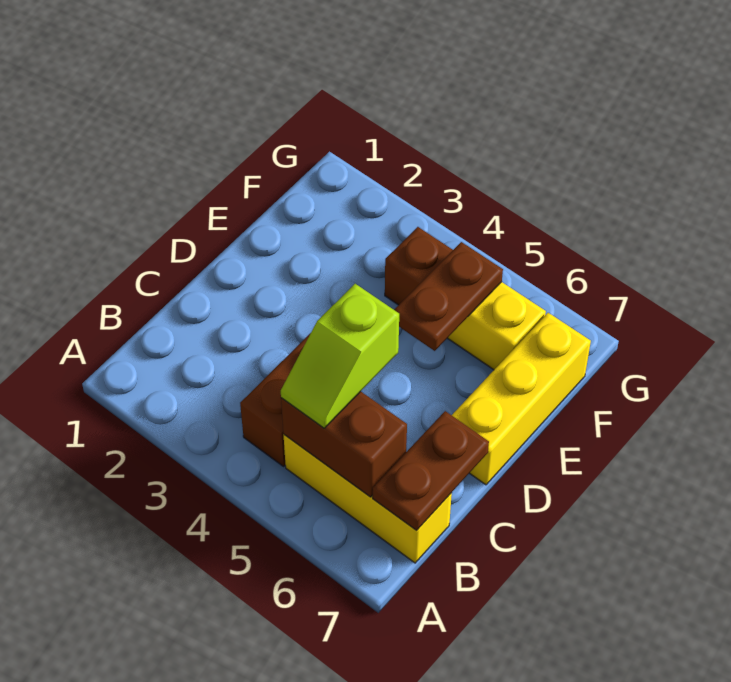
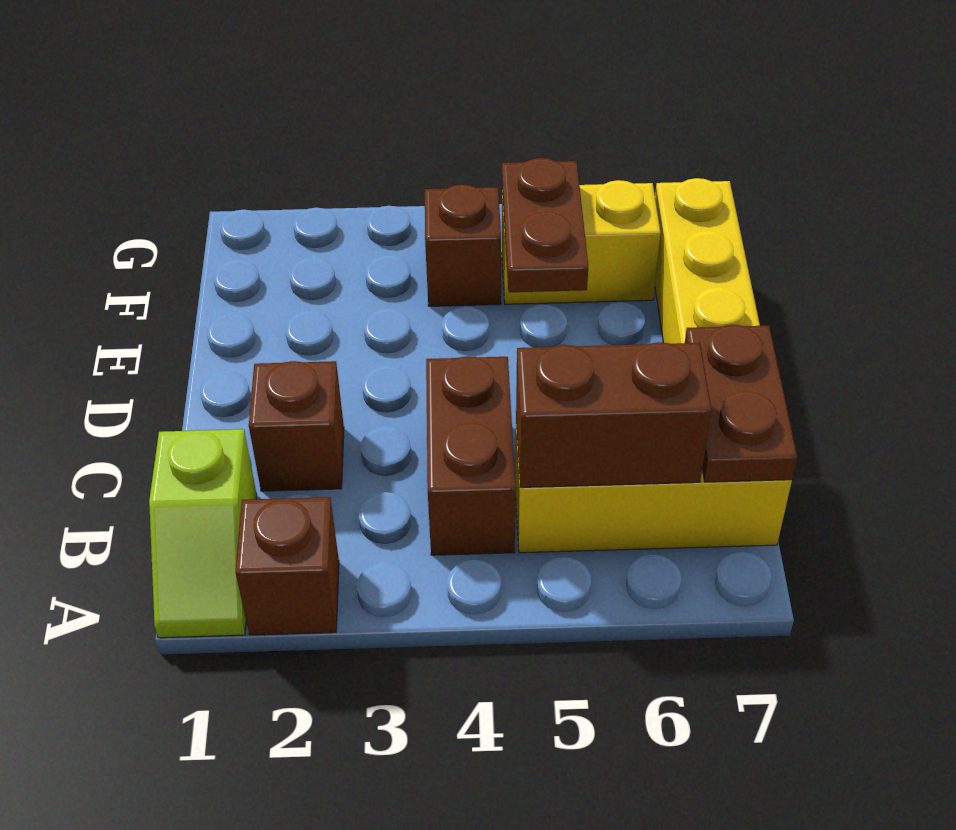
none -> brown brick A2 level 1
lime slope B5:C5 level 3 top C -> lime slope A1:B1 level 1 top B
none -> brown brick C2 level 1

